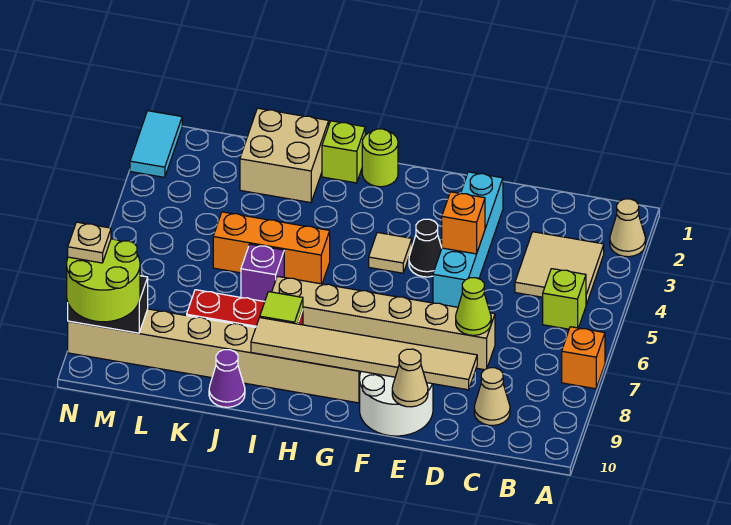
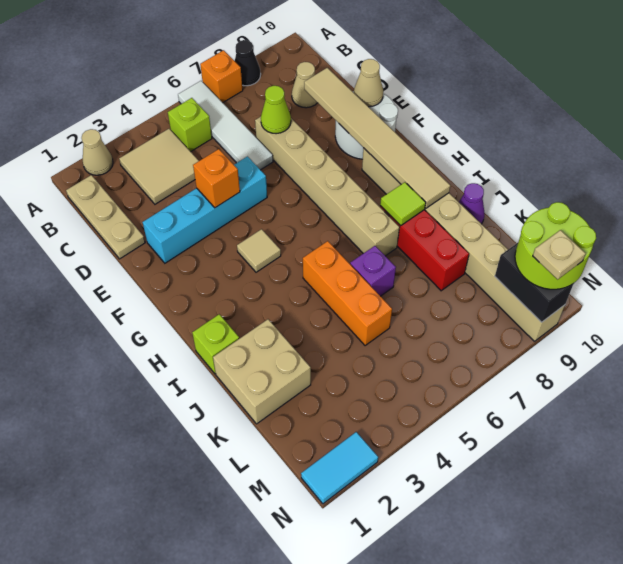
none -> white tile A6:D6 level 1
none -> tan plate B1:D1 level 1
black cone F4 level 1 -> black cone A8 level 1
lime round brick H1 level 1 -> none

